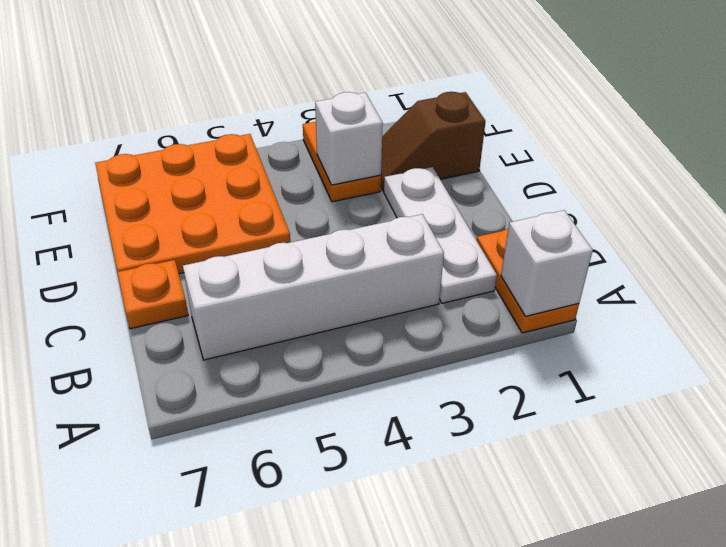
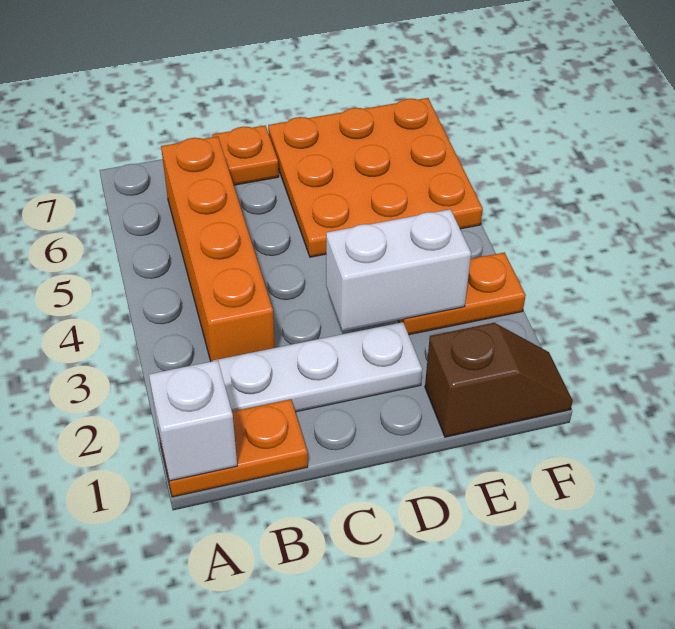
white brick B3:B6 level 1 -> orange brick B3:B6 level 1
brown slope E1:E2 level 1 top 1 -> brown slope E1:F1 level 1 top E
white brick E3 level 2 -> white brick D3:E3 level 2

